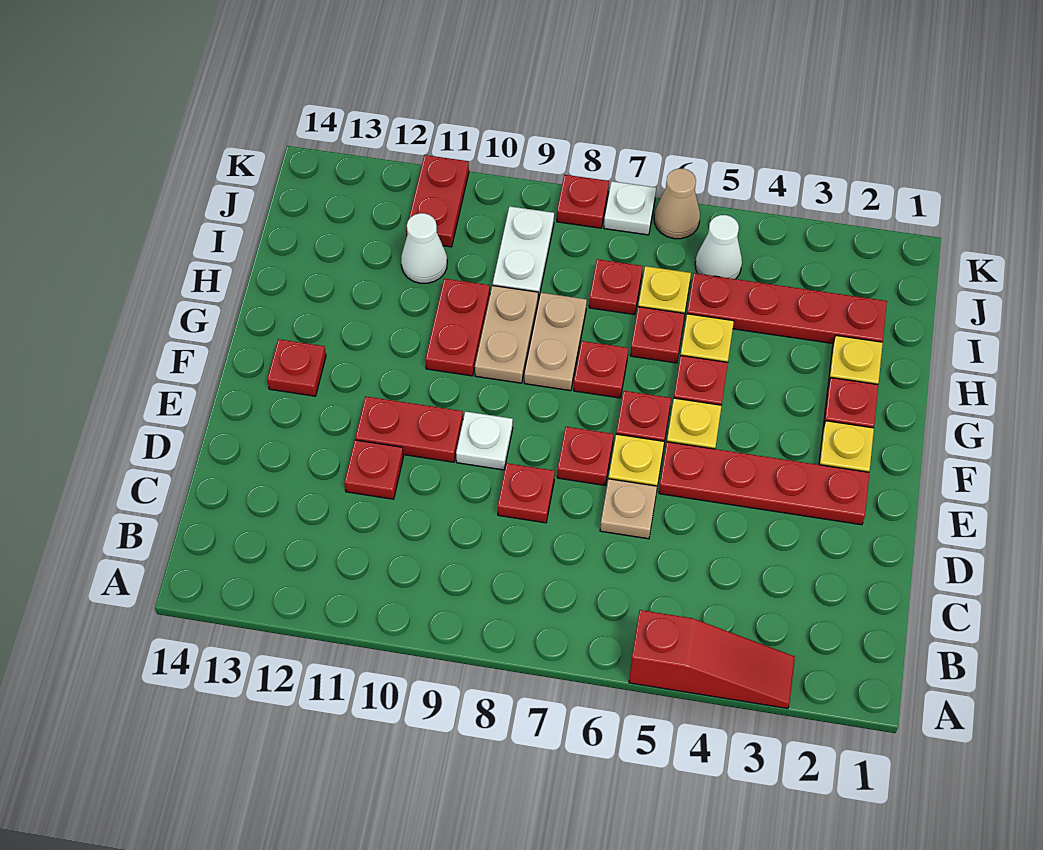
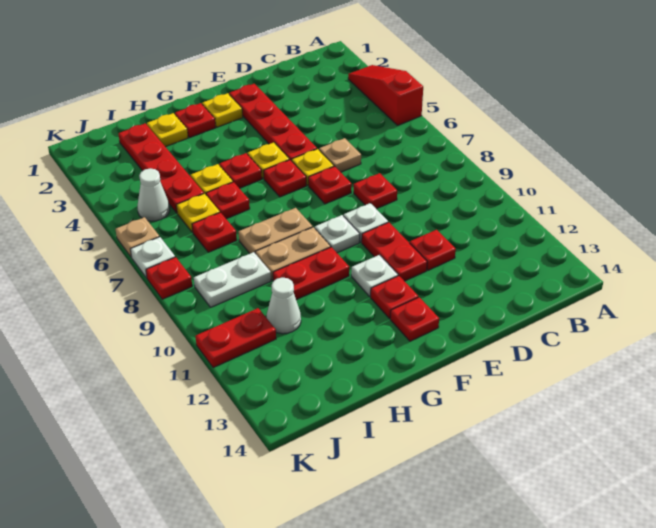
none -> white plate F9 level 1
none -> white plate F11 level 1
red plate G7 level 1 -> red plate F12 level 1
tan cone K6 level 1 -> tan plate K6 level 1

